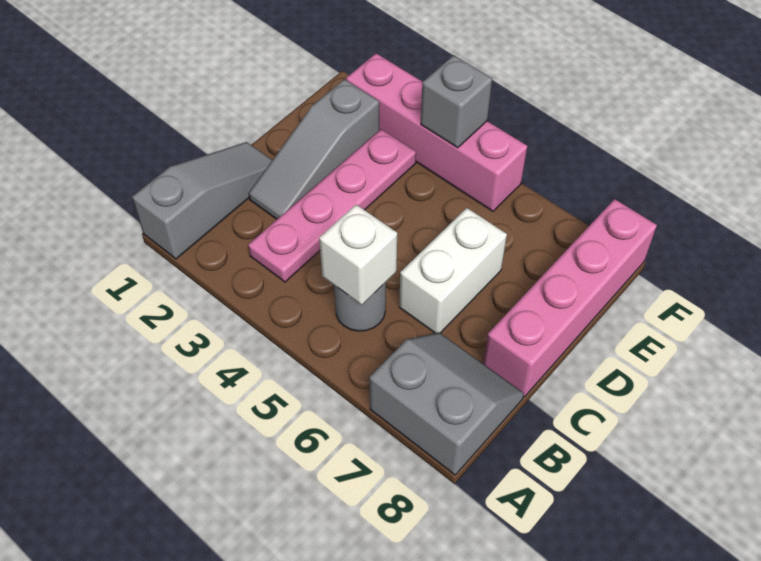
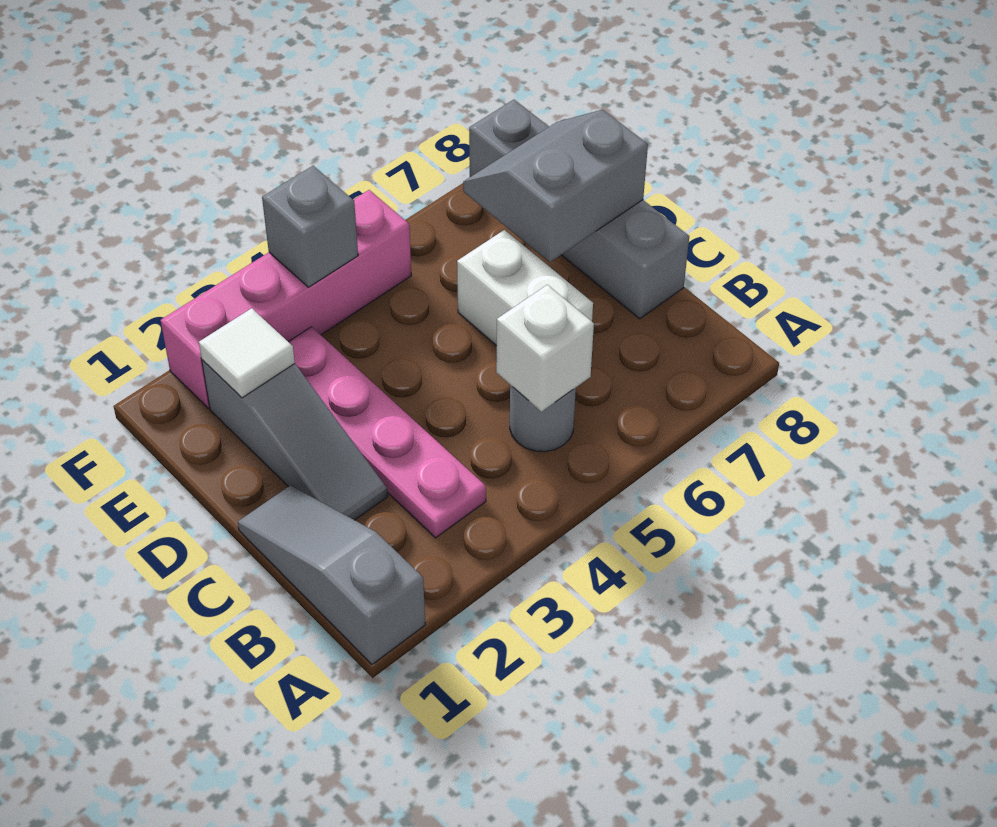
grey slope A7:B8 level 1 top A -> grey slope D7:E8 level 2 top D
pink brick C8:F8 level 1 -> grey brick C8:F8 level 1
none -> white tile E2 level 2

